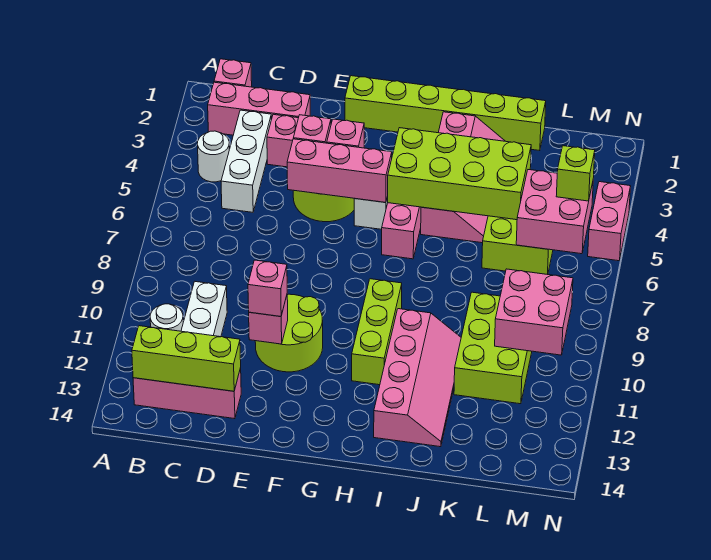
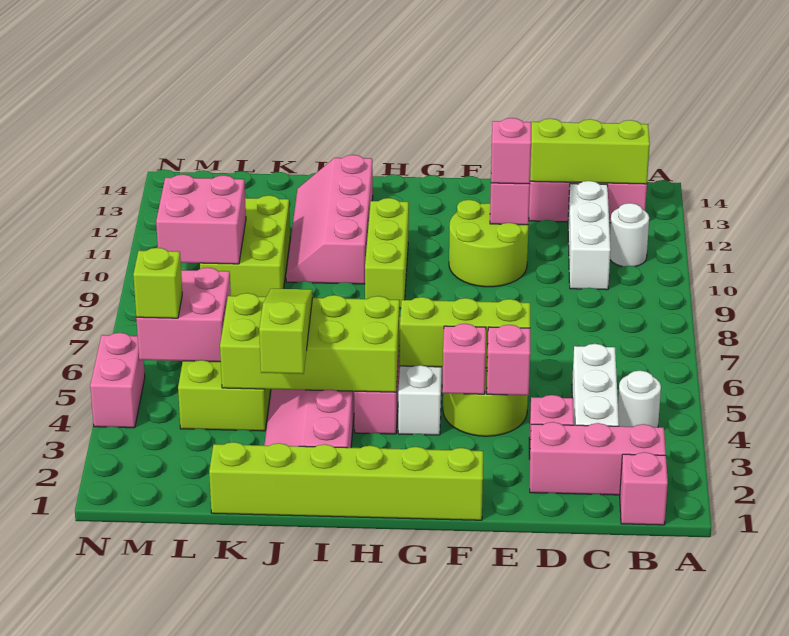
pink brick E5:G5 level 2 -> lime brick E5:G5 level 2
none -> lime slope J3:J5 level 3 top 3

